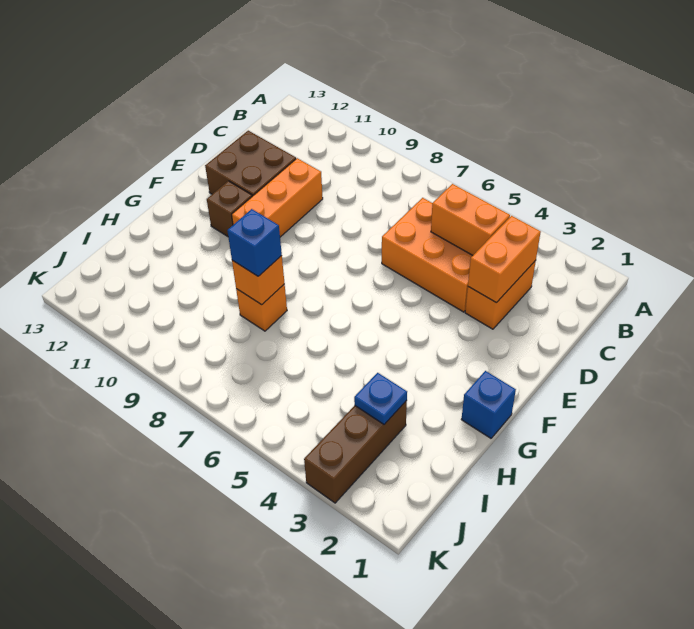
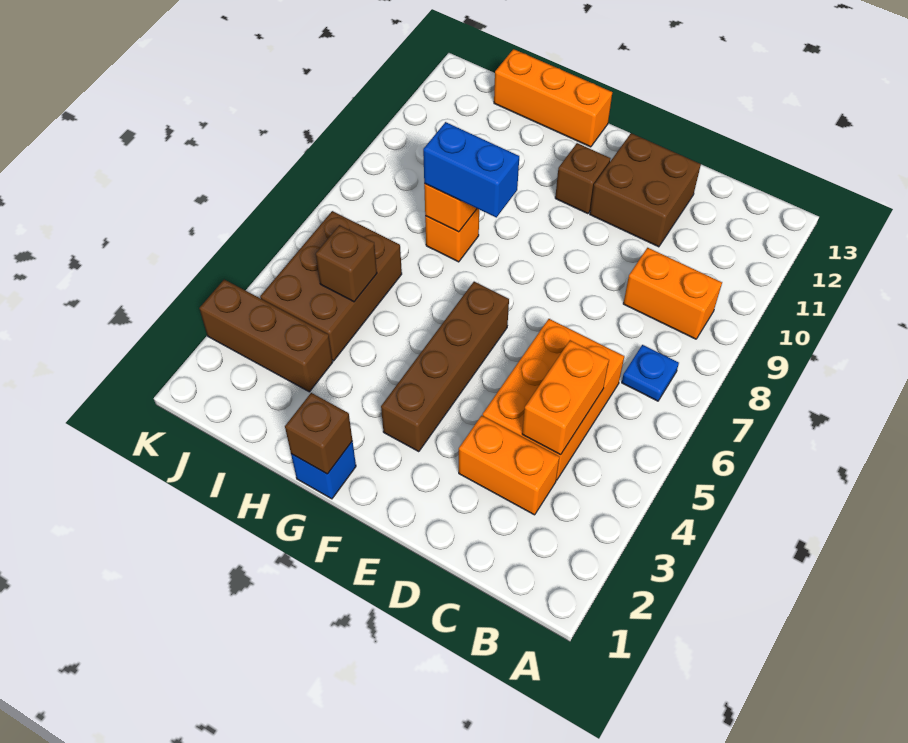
orange brick C3:D3 level 2 -> orange brick B9:C9 level 1
orange brick D10:F10 level 1 -> orange brick G13:I13 level 1
none -> brown brick F3:F6 level 1
none -> brown brick G1 level 2
blue brick H8 level 3 -> blue brick G8:H8 level 3
blue plate I3 level 2 -> blue plate B7 level 1
none -> brown brick I4:J6 level 1
none -> brown brick I5 level 2

